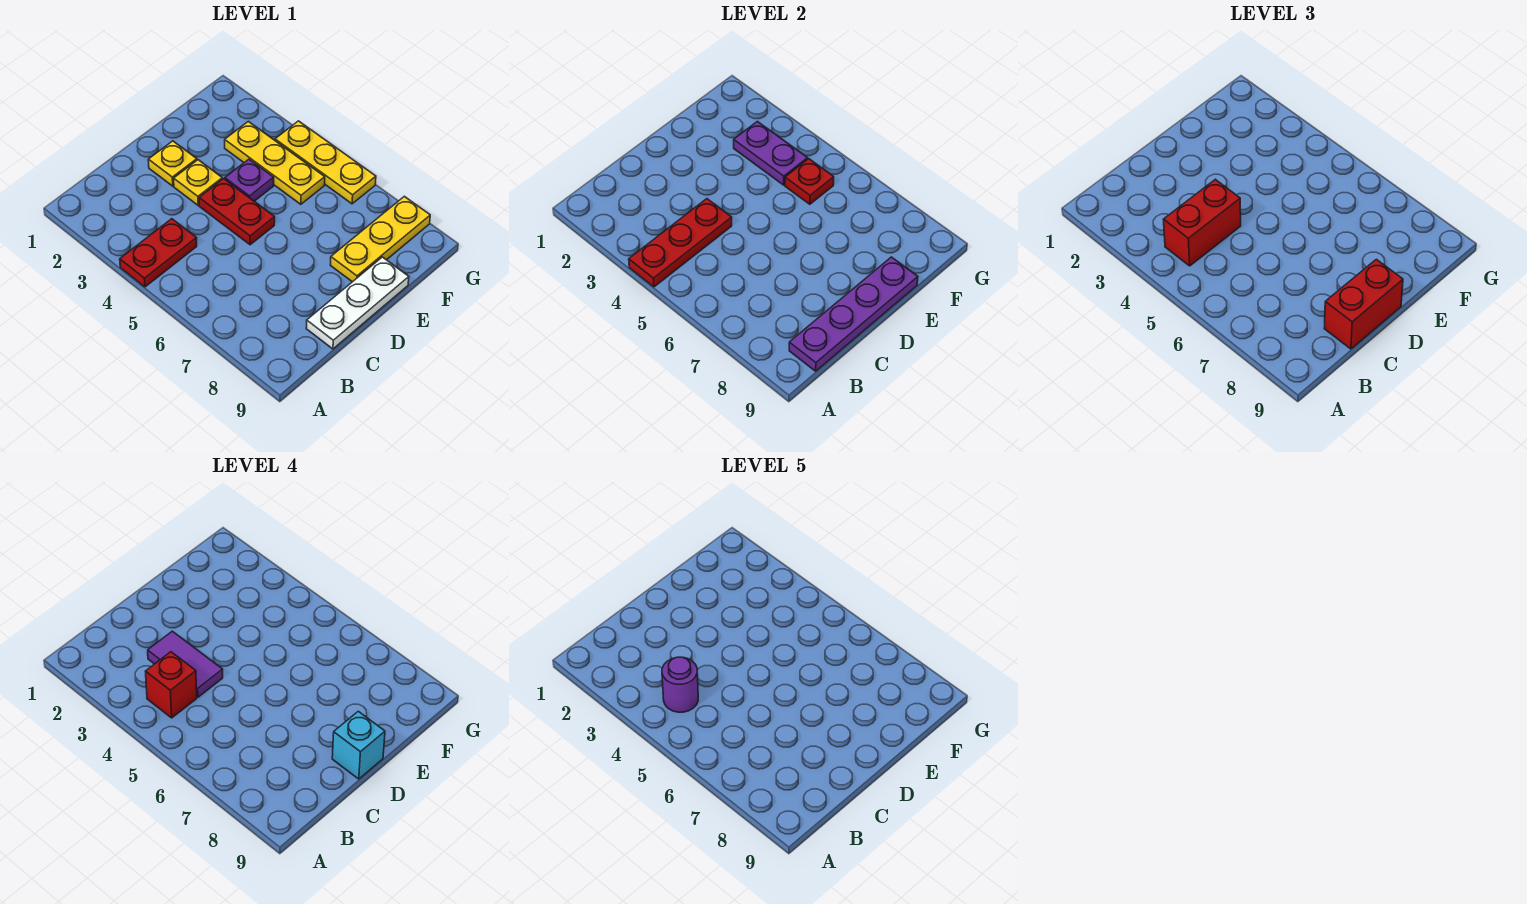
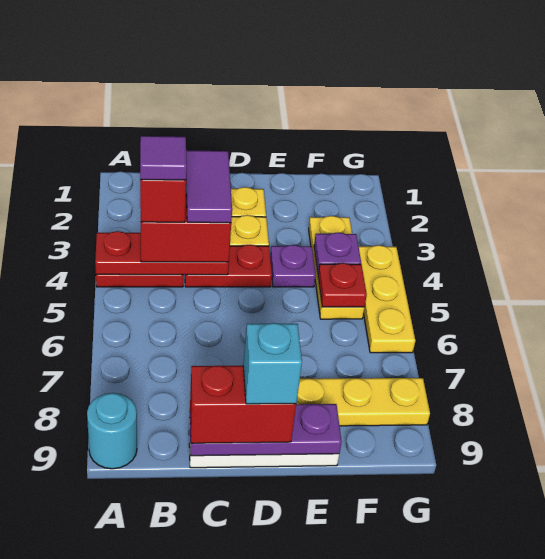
none -> cyan round brick A9 level 1
purple round brick B4 level 5 -> purple tile B4 level 5
purple plate B9:E9 level 2 -> purple plate C9:E9 level 2
red plate D4:D5 level 1 -> red plate C4:D4 level 1
purple plate F3:F4 level 2 -> purple plate F4 level 2

